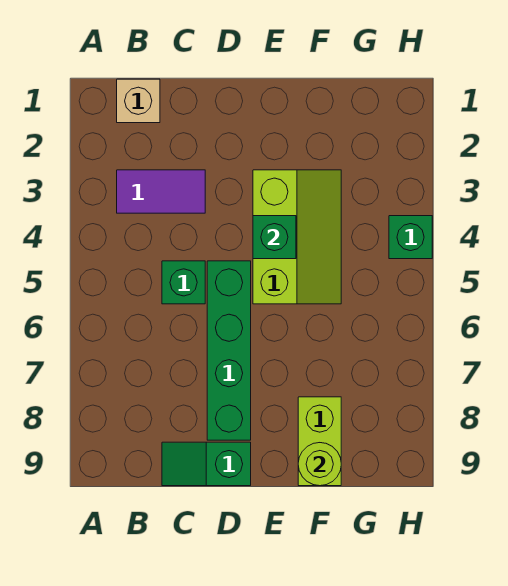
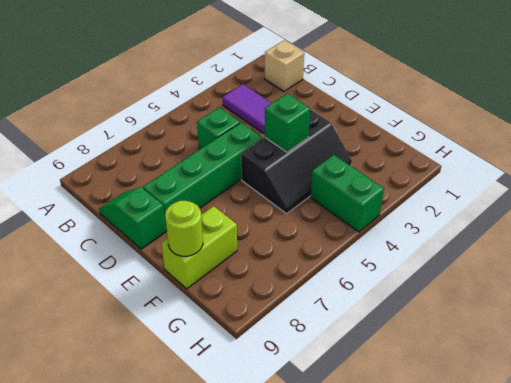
lime slope E3:F5 level 1 top E -> black slope E3:F5 level 1 top E
green brick H4 level 1 -> green brick G4:H4 level 1

